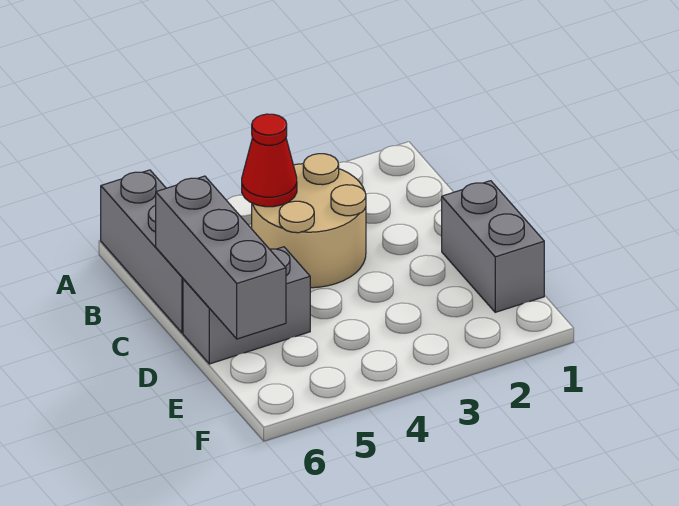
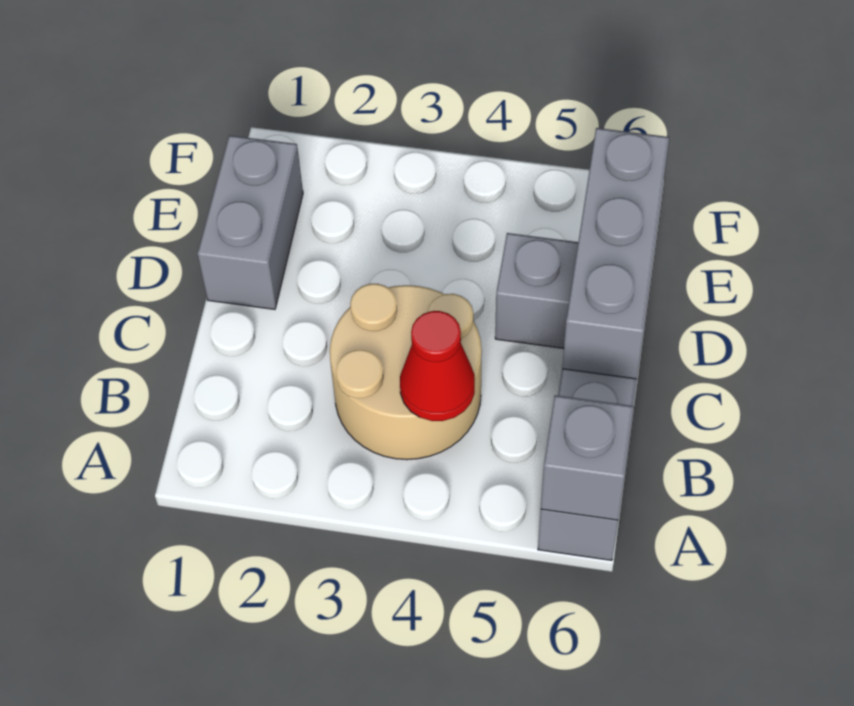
none -> grey brick A6 level 2

